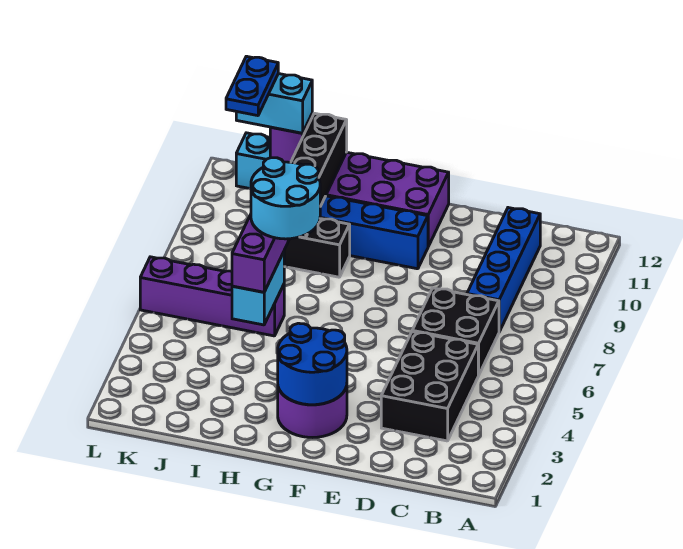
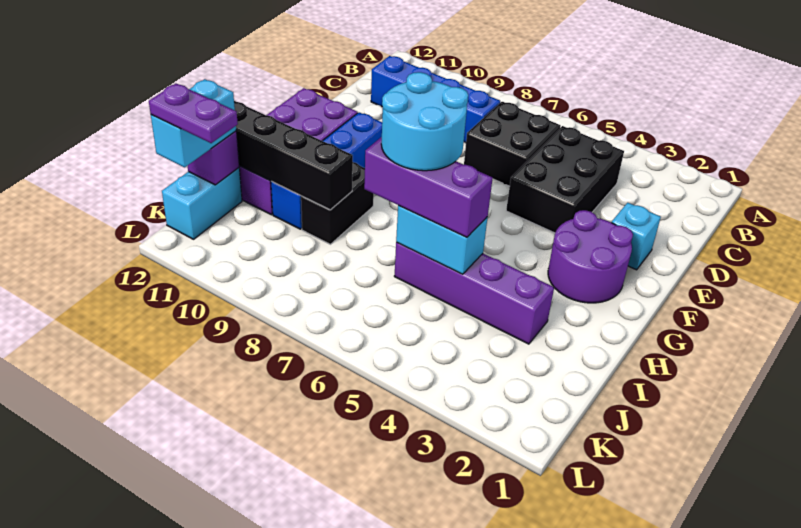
black brick C3:D5 level 1 -> black brick C4:E5 level 1
none -> cyan brick E2 level 1
blue round brick F2:G3 level 2 -> none
purple brick I6:L6 level 1 -> purple brick I3:I6 level 1
blue plate K11:K12 level 4 -> purple plate K11:K12 level 4

